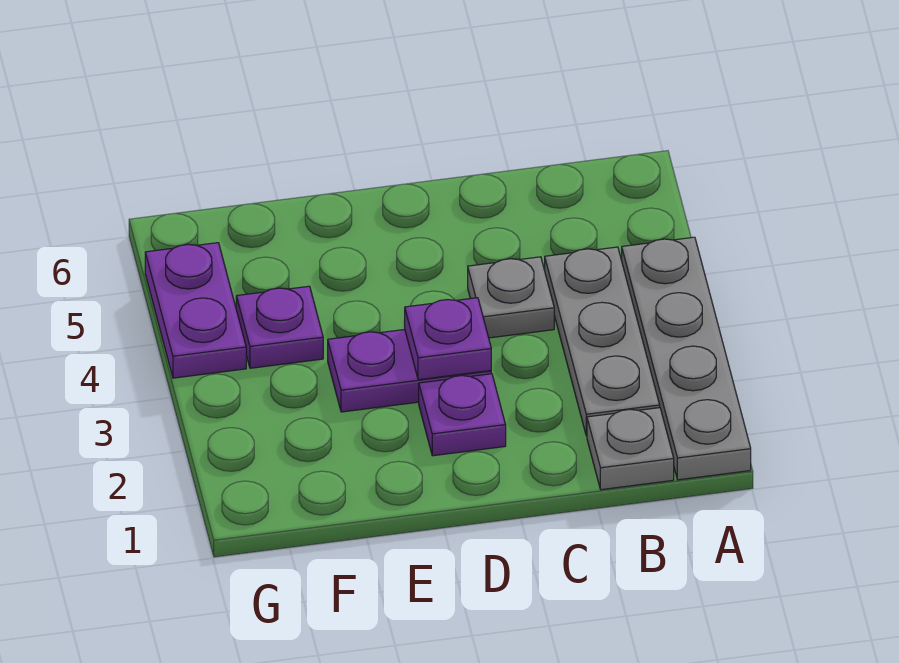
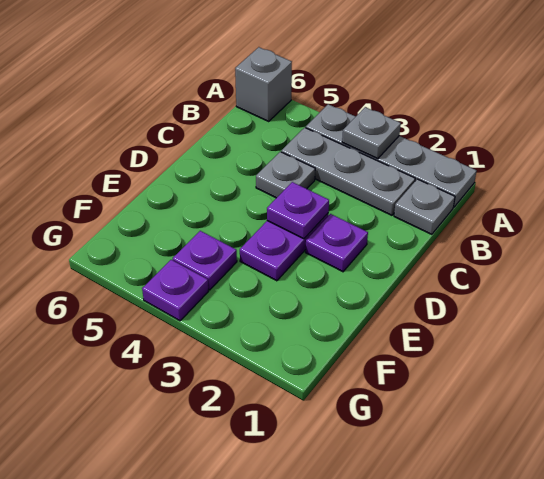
none -> grey plate A3 level 2
none -> grey brick A6 level 1
purple plate G4:G5 level 1 -> purple plate G4 level 1

